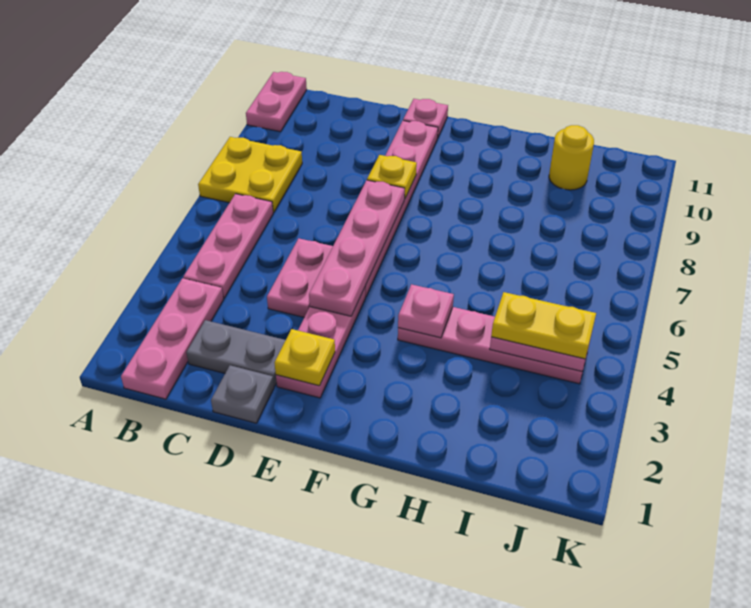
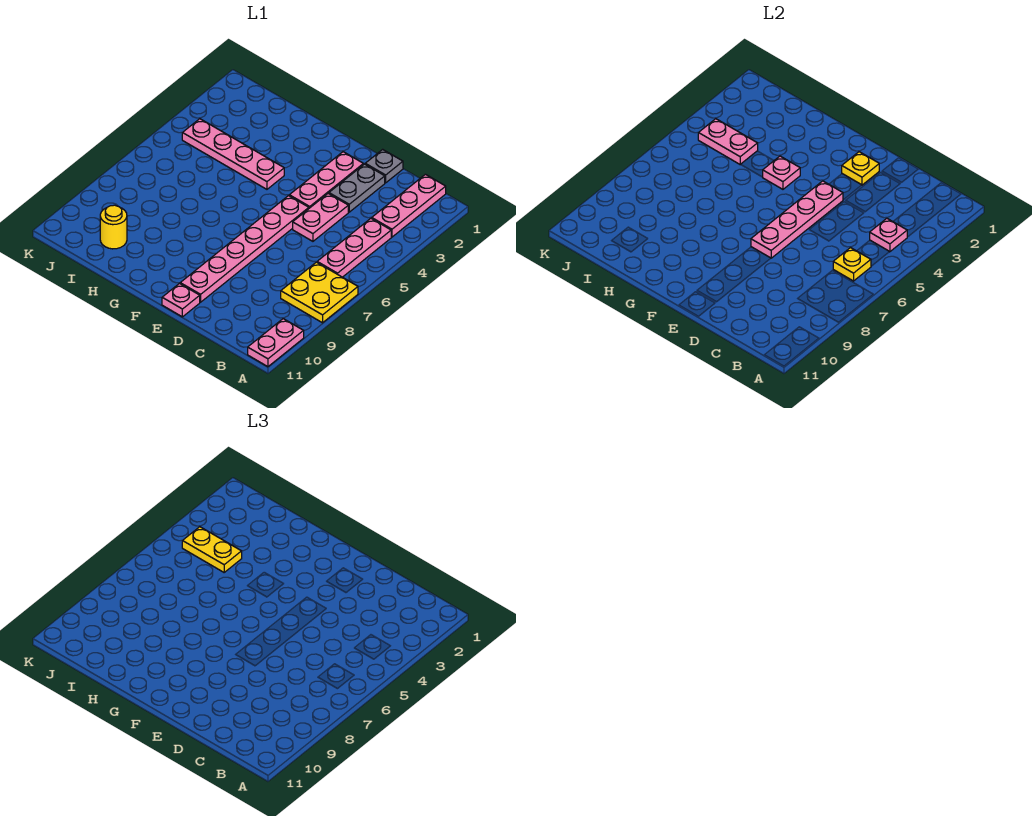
none -> pink plate B4 level 2
grey plate C2:D2 level 1 -> grey plate D2:D3 level 1
yellow plate E8 level 2 -> yellow plate B6 level 2

